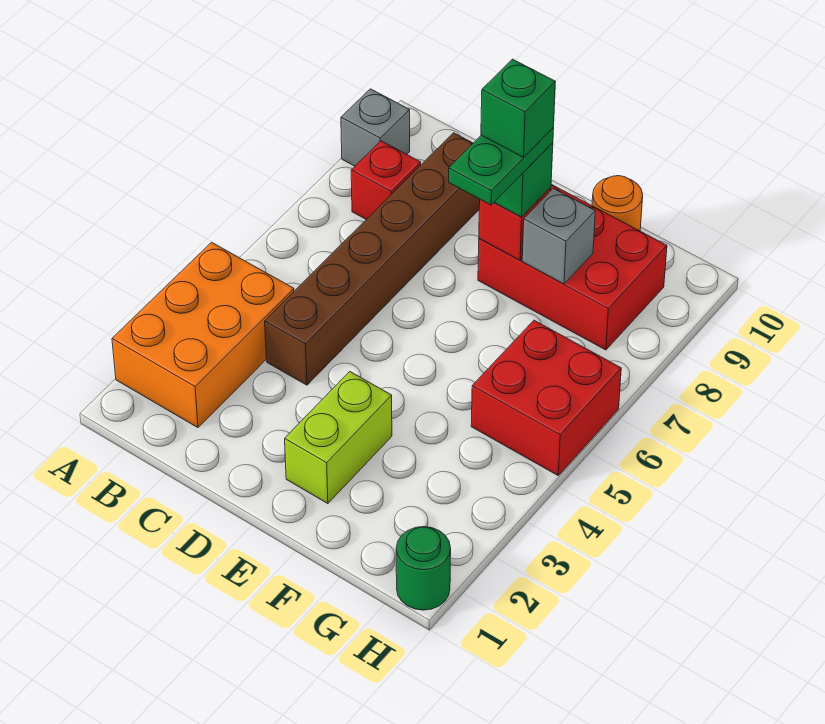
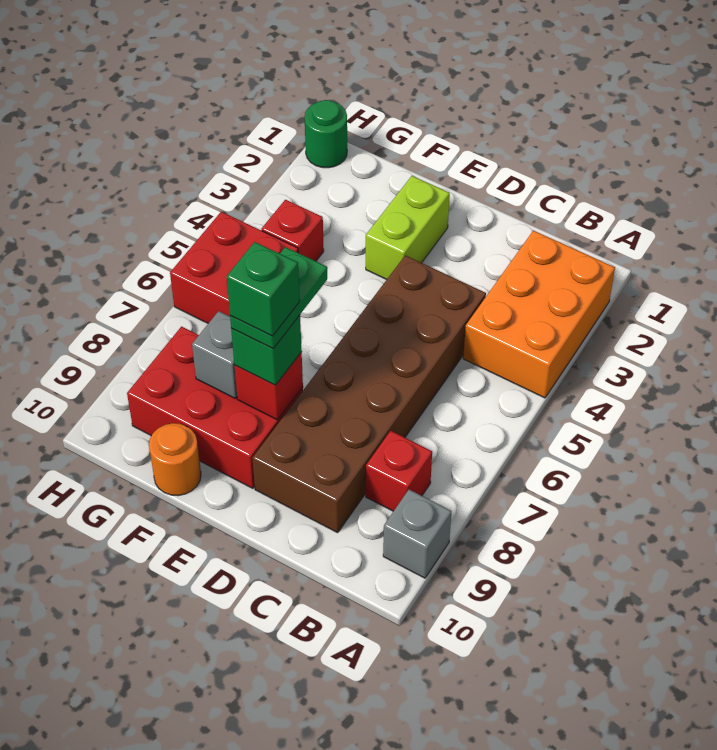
brown brick C4:C9 level 1 -> brown brick C4:D9 level 1
none -> red brick G4 level 1

